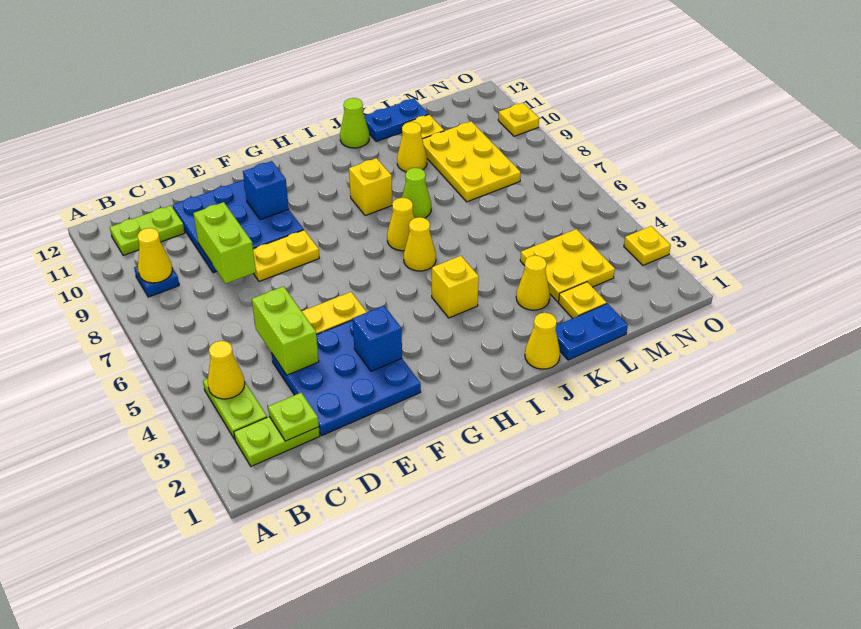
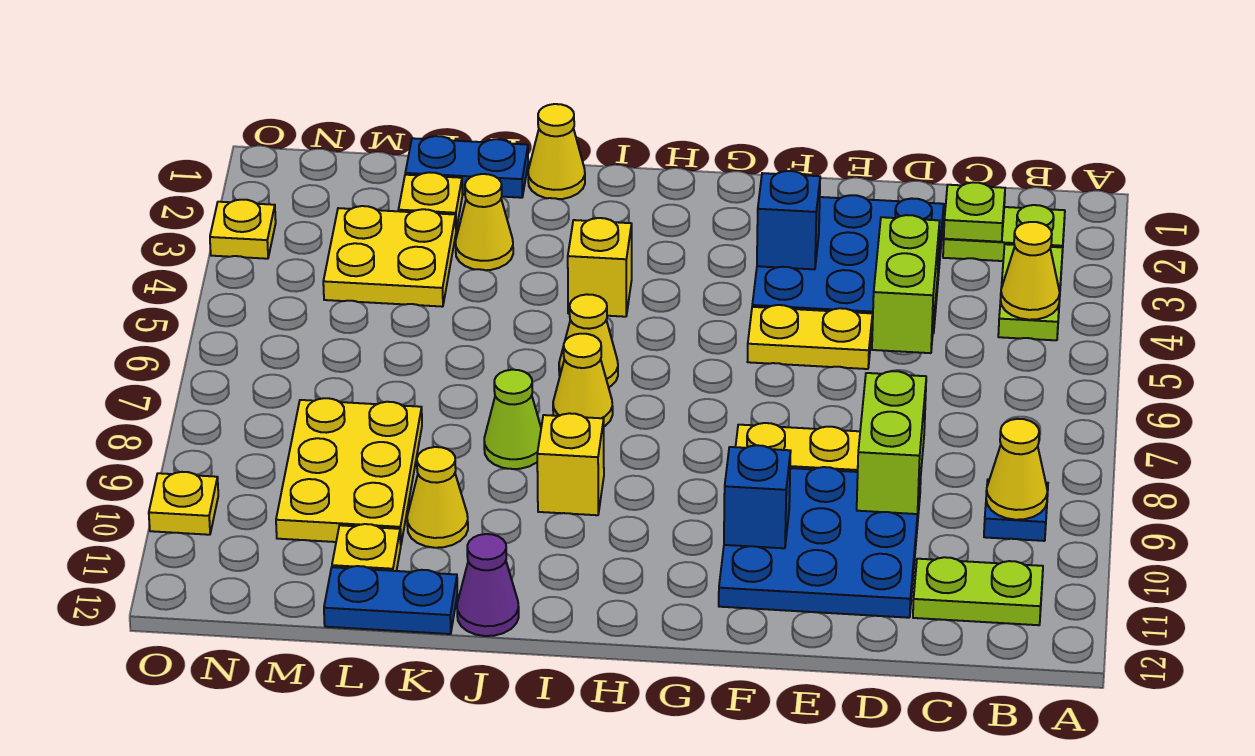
lime cone J12 level 1 -> purple cone J12 level 1

